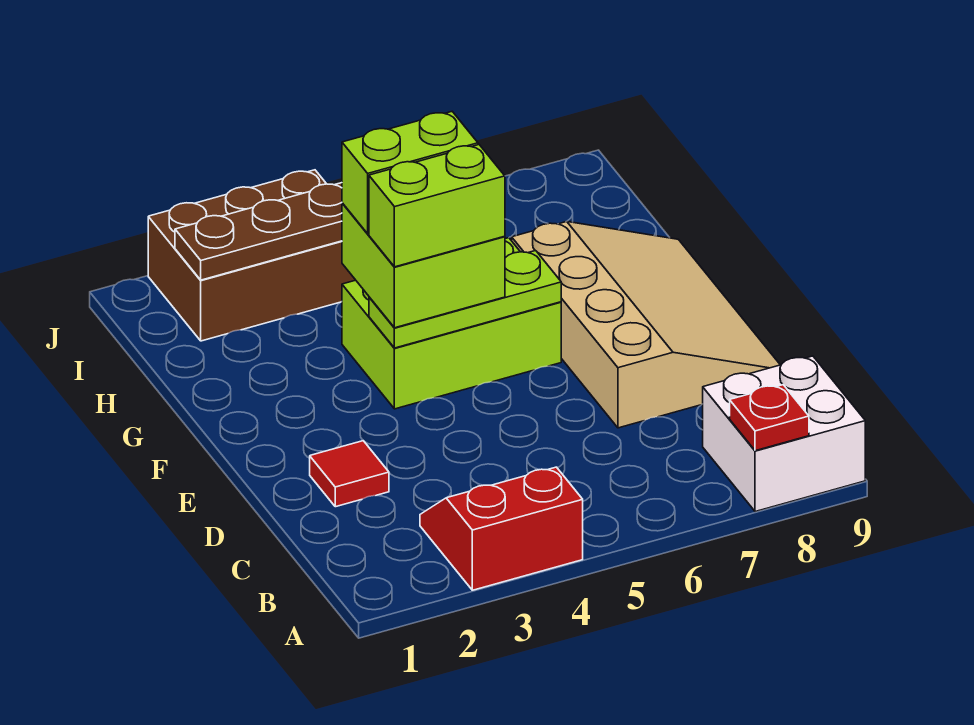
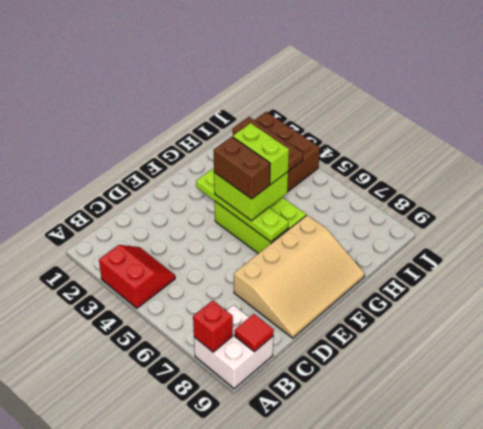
red plate A8 level 2 -> red brick A8 level 2
red tile D2 level 1 -> red tile B9 level 2
lime plate F4:F6 level 2 -> lime plate F3:F6 level 2
lime brick F4:F5 level 4 -> brown brick F4:F5 level 4

